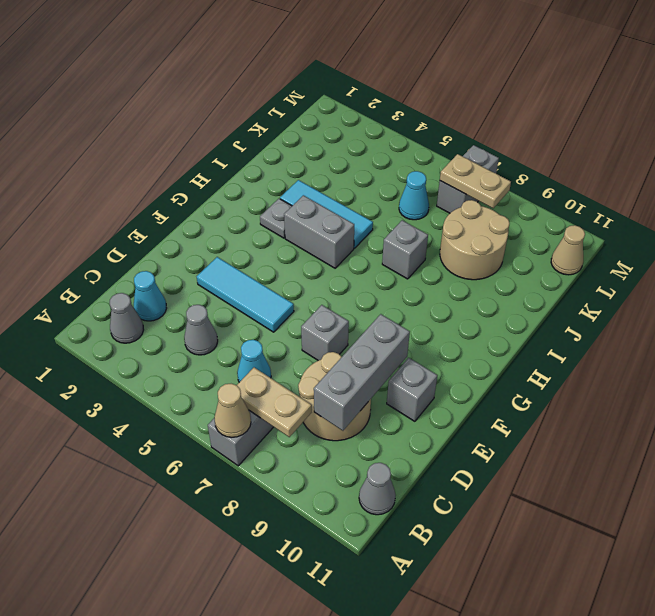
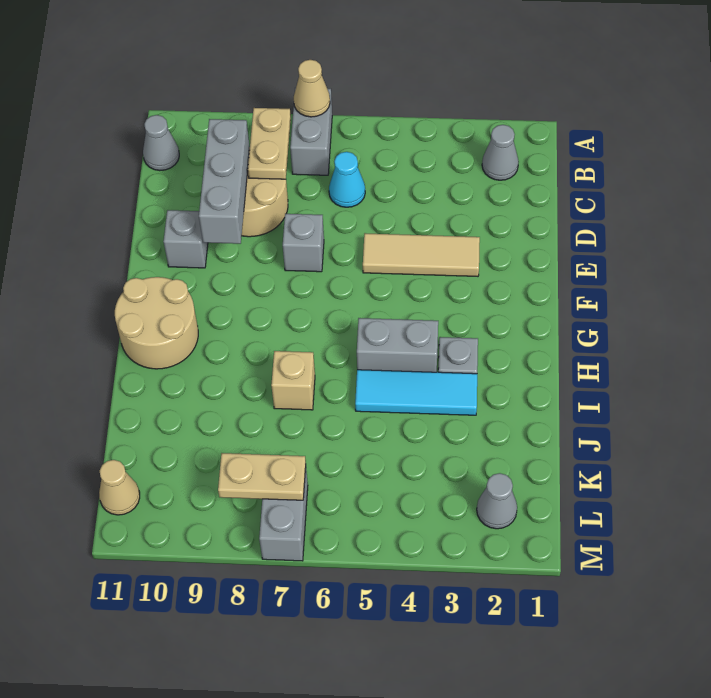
tan plate B7:B8 level 2 -> tan plate B8:C8 level 2
cyan cone C2 level 1 -> none
grey cone C4 level 1 -> grey cone L2 level 1
cyan tile E3:E5 level 1 -> tan tile E3:E5 level 1
grey brick I7 level 1 -> tan brick I7 level 1
tan round brick J8:K9 level 1 -> tan round brick G10:H11 level 1
cyan cone K6 level 1 -> none

